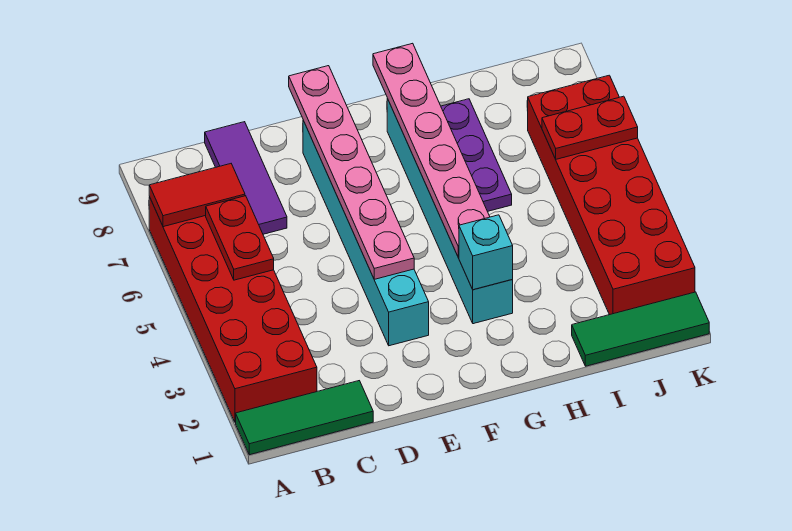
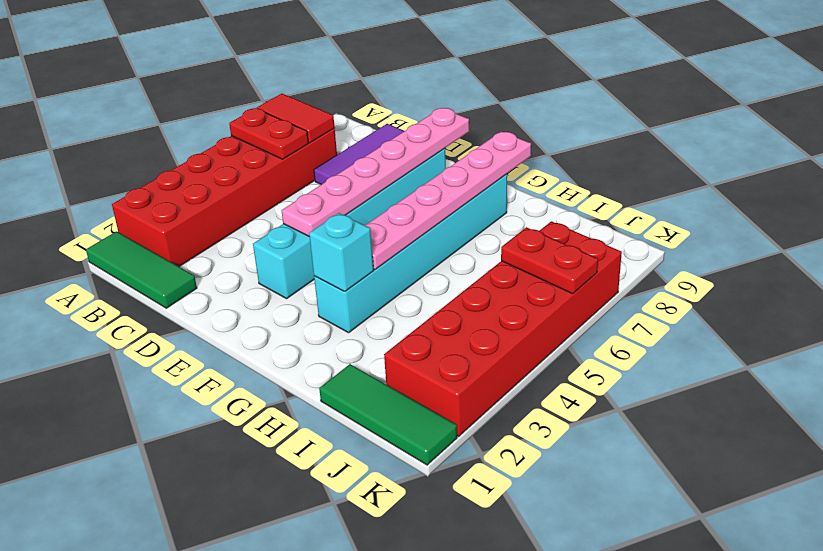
red plate B5:B6 level 2 -> red plate A6:B6 level 2
purple plate H6:H8 level 1 -> none

